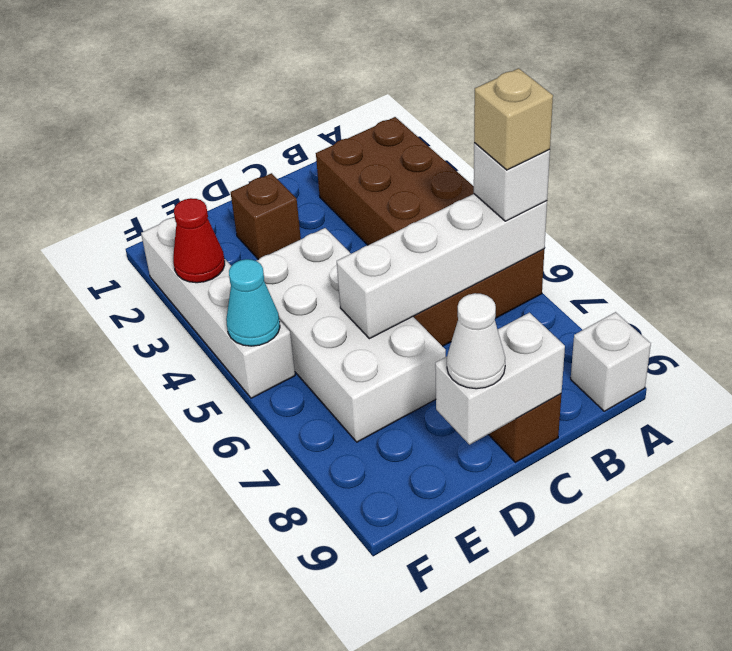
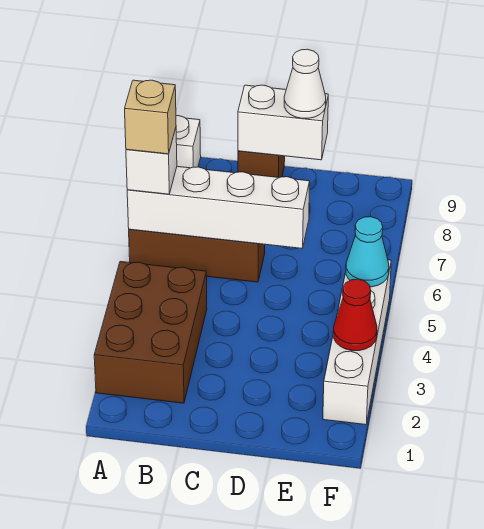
brown brick D2 level 1 -> none
white brick D4:E7 level 1 -> none

